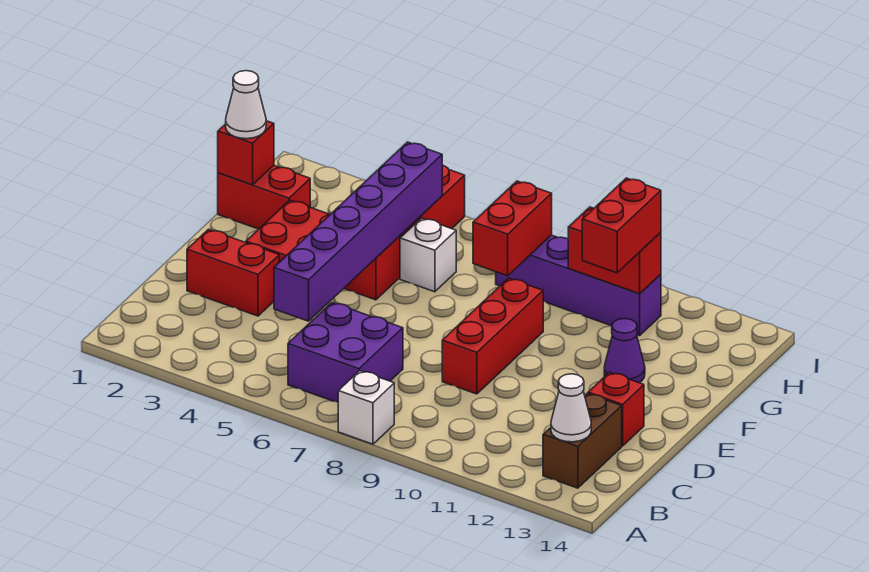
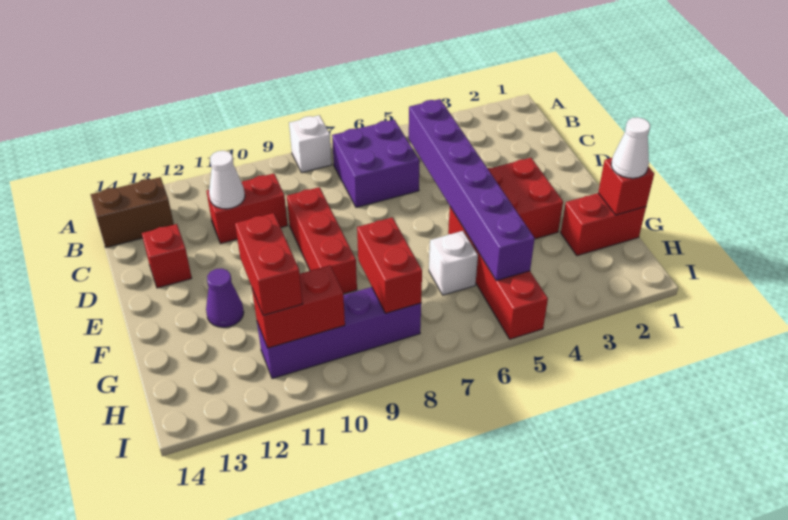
brown brick B13:C13 level 1 -> brown brick B13:B14 level 1
white cone B13 level 2 -> white cone C11 level 2
red brick D2:D3 level 1 -> red brick C10:C11 level 1

